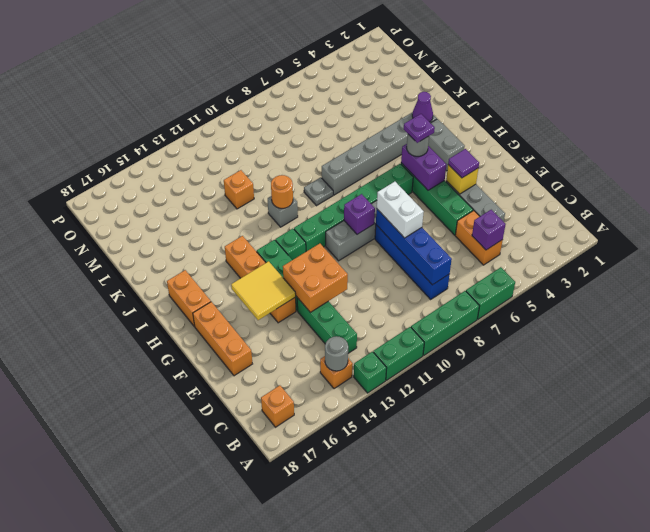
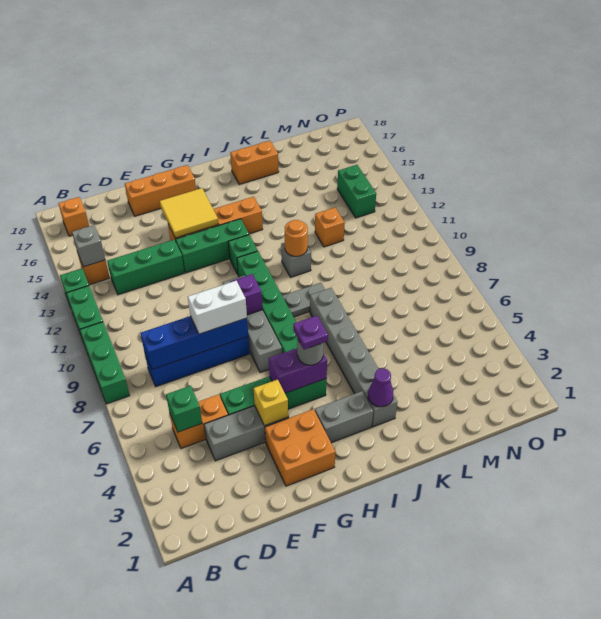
green brick A6:A7 level 1 -> green brick N13:N14 level 1
grey round brick B14 level 2 -> grey brick B14 level 2
purple brick C5 level 2 -> green brick C5 level 2
orange brick E12:F13 level 2 -> orange brick F2:G3 level 1
purple tile F4 level 3 -> none
orange brick H17:I17 level 1 -> orange brick J17:K17 level 1
grey plate J9 level 1 -> grey plate I9:J9 level 1

